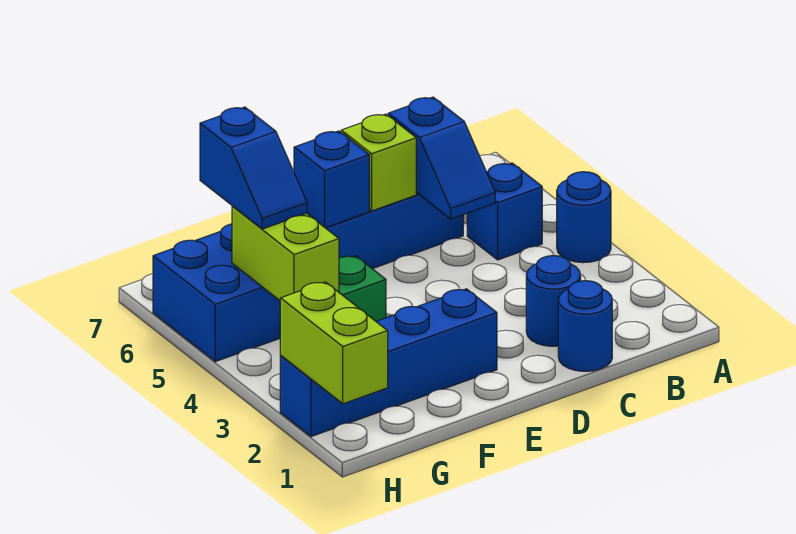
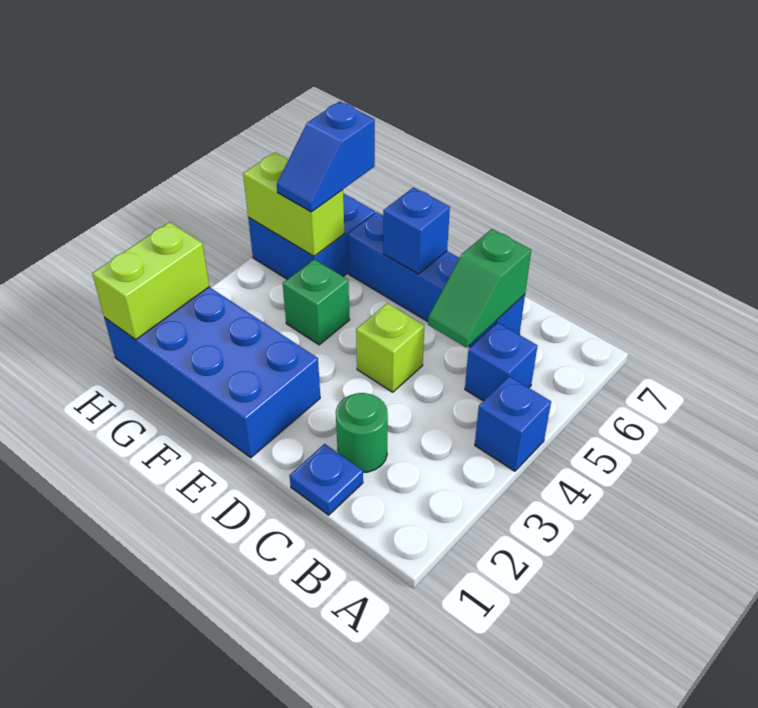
blue round brick A4 level 1 -> blue brick A4 level 1
blue round brick C1 level 1 -> blue plate C1 level 1
blue round brick C2 level 1 -> green round brick C2 level 1
blue slope C5:C6 level 2 top 6 -> green slope C5:C6 level 2 top 6
lime brick D6 level 2 -> lime brick D4 level 1
blue brick E2:H2 level 1 -> blue brick E1:H2 level 1
lime brick G4:G5 level 2 -> lime brick G5:H5 level 2

